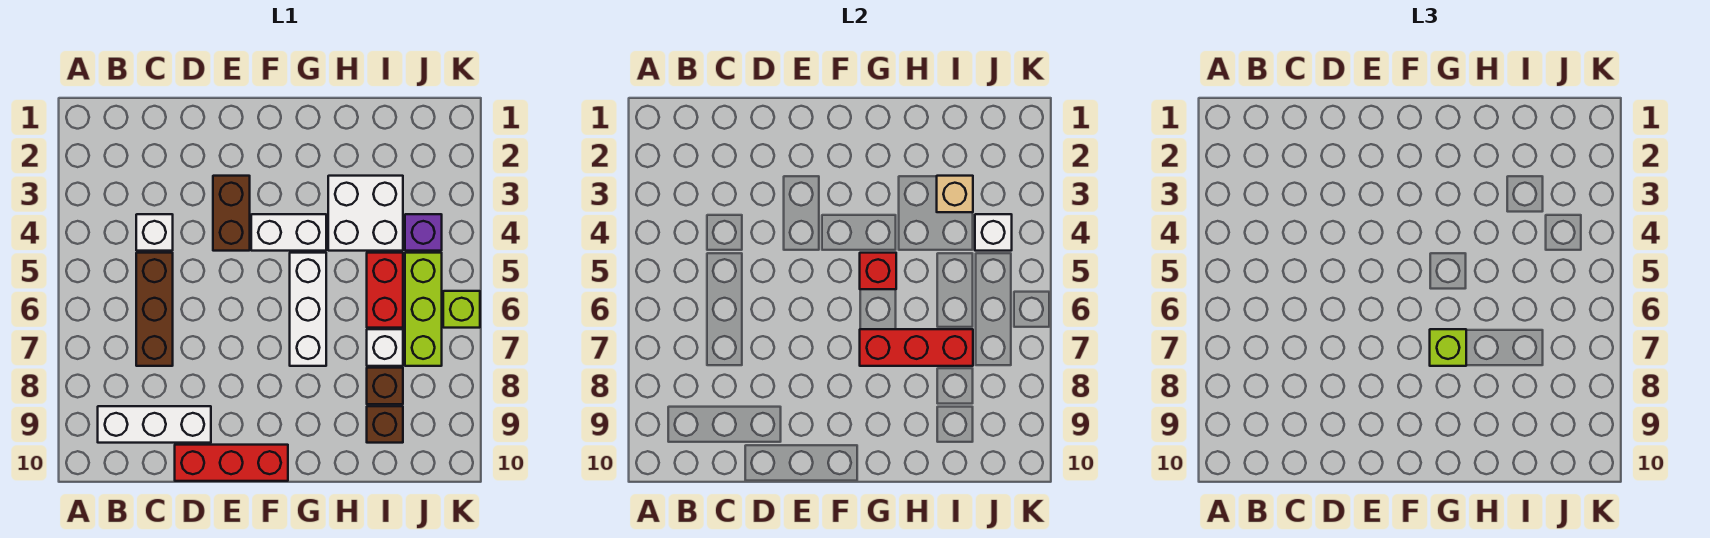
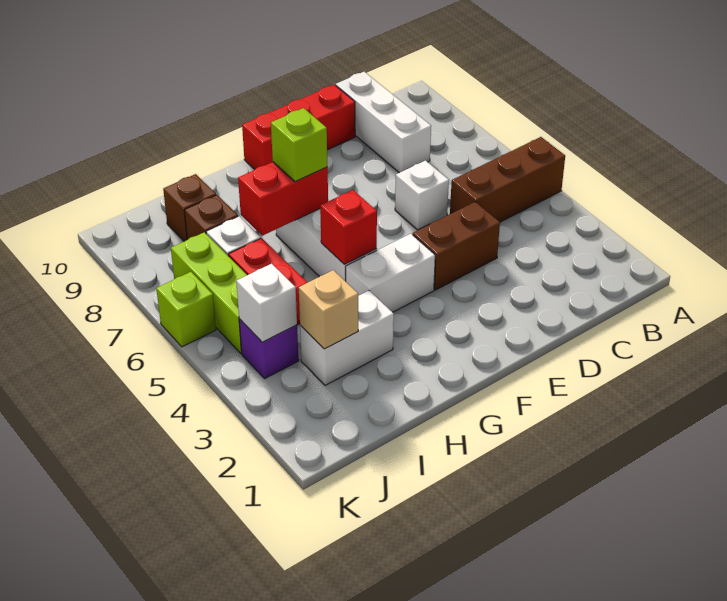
white brick B9:D9 level 1 -> white brick C8:C10 level 1
white brick C4 level 1 -> white brick D6 level 1
brown brick C5:C7 level 1 -> brown brick A5:C5 level 1
brown brick E3:E4 level 1 -> brown brick D4:E4 level 1
red brick G7:I7 level 2 -> red brick G7:H7 level 2
white brick H3:I4 level 1 -> white brick H3:I3 level 1

